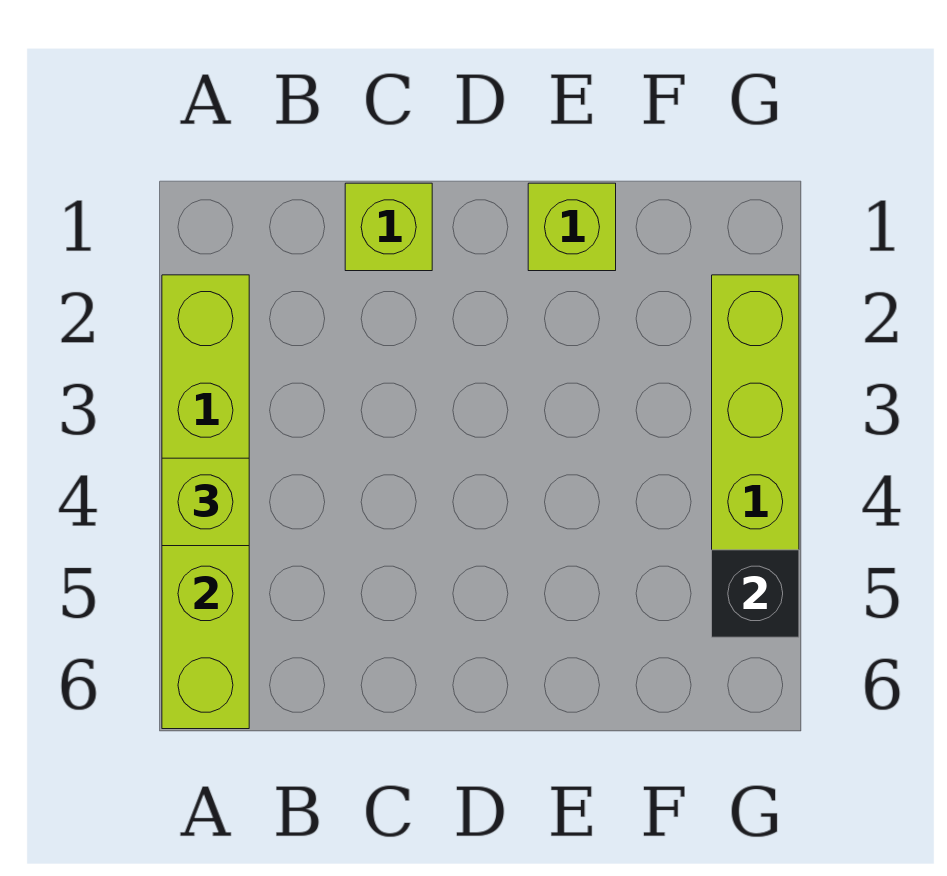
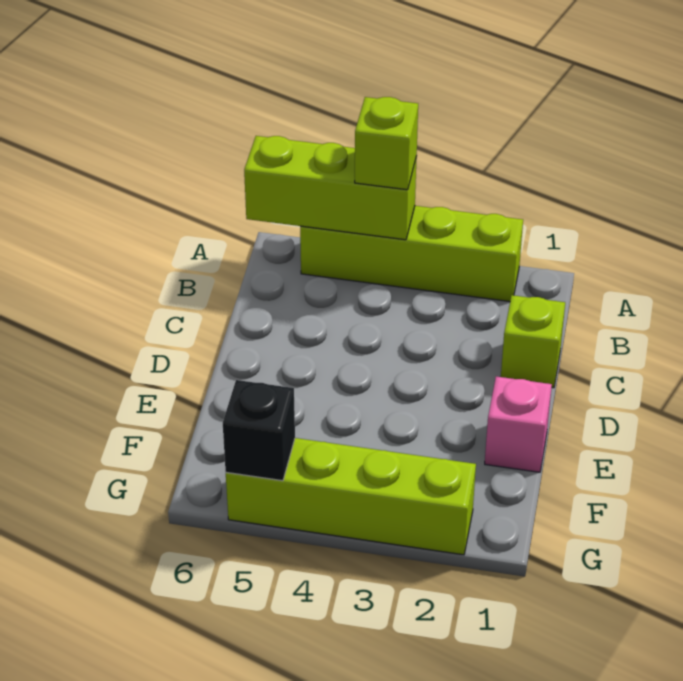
lime brick E1 level 1 -> pink brick E1 level 1

